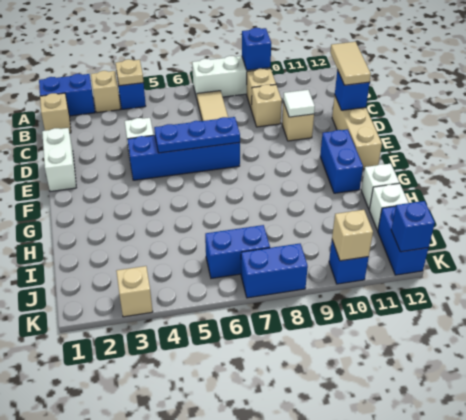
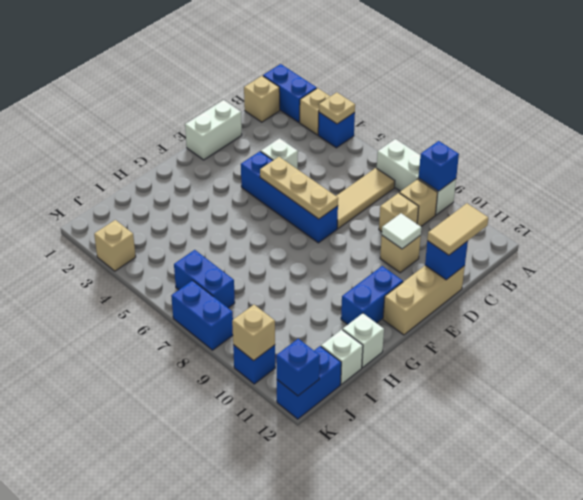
blue plate E5:E7 level 2 -> tan plate E5:E7 level 2

